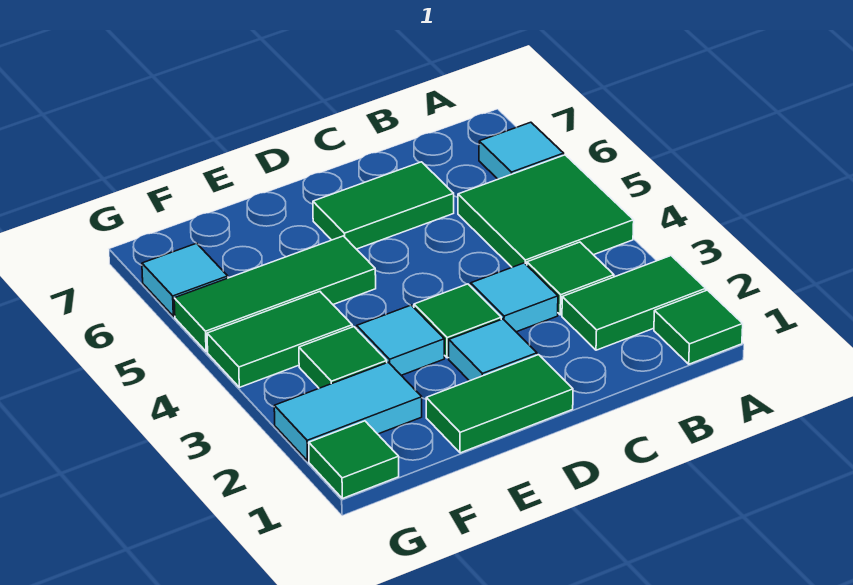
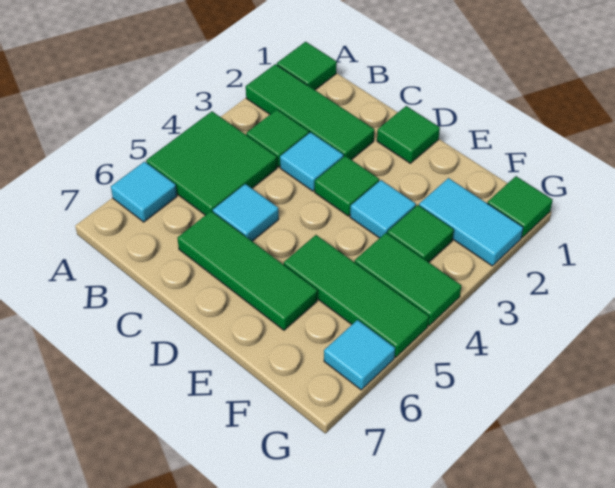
green tile A2:B2 level 1 -> green tile A2:C2 level 1
green tile C6:D6 level 1 -> green tile C6:E6 level 1
green tile D1:E1 level 1 -> green tile D1 level 1
cyan tile D2 level 1 -> cyan tile C5 level 1

